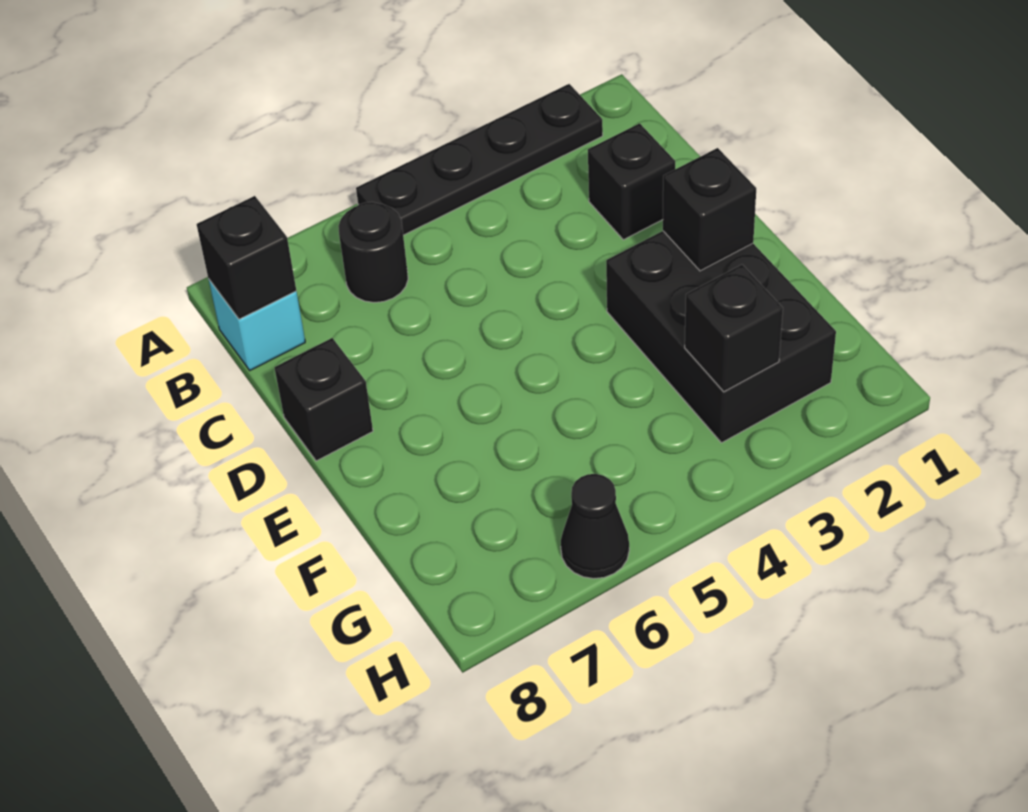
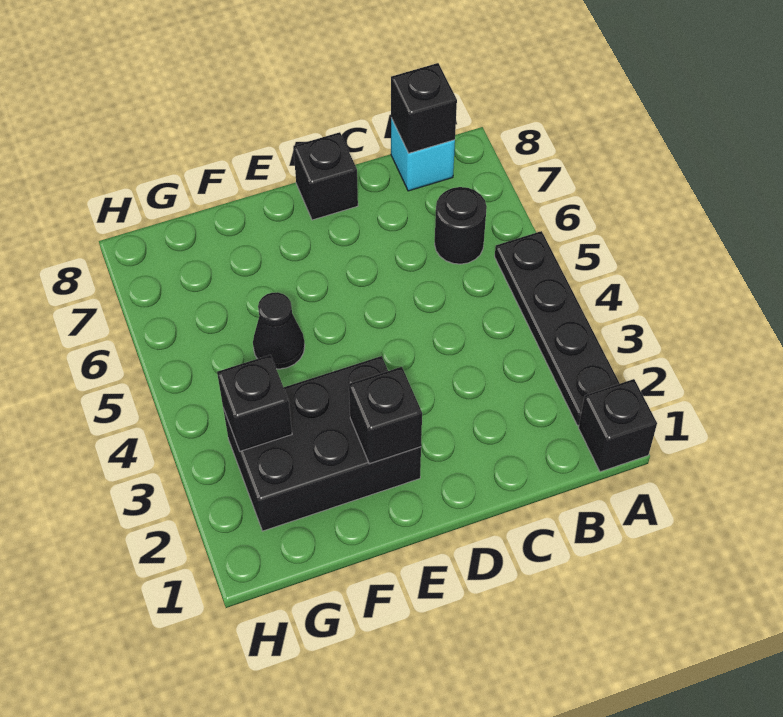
black brick C2 level 1 -> black brick A1 level 1
black cone H6 level 1 -> black cone F5 level 1

